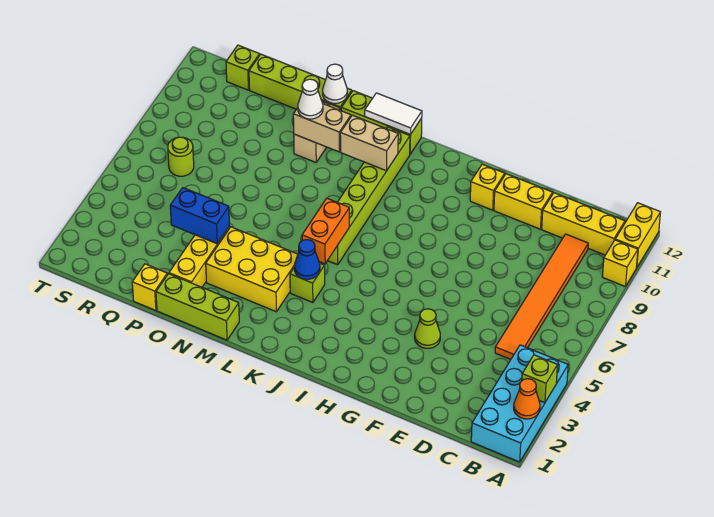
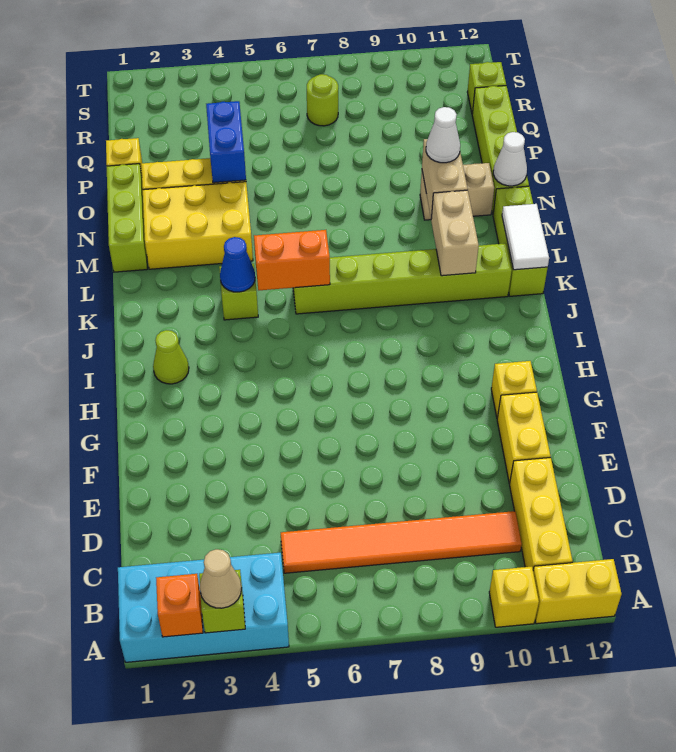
orange cone A2 level 2 -> orange brick A2 level 2
none -> tan cone A3 level 3
lime cone F4 level 1 -> lime cone I2 level 1
yellow brick L3:N4 level 1 -> yellow brick M2:N4 level 1

